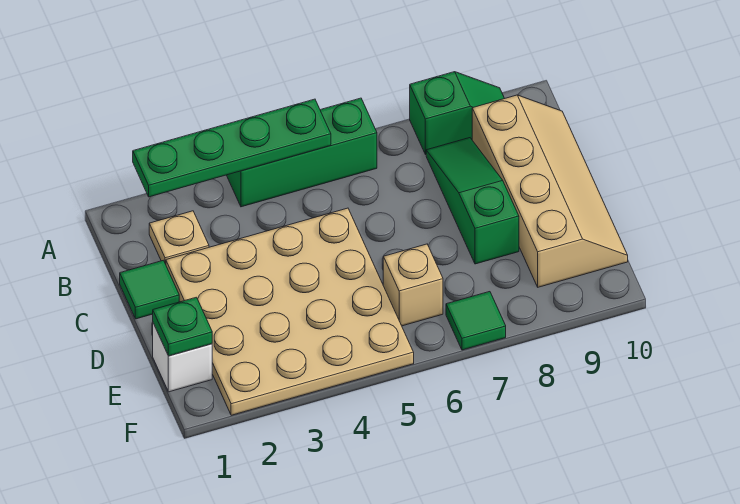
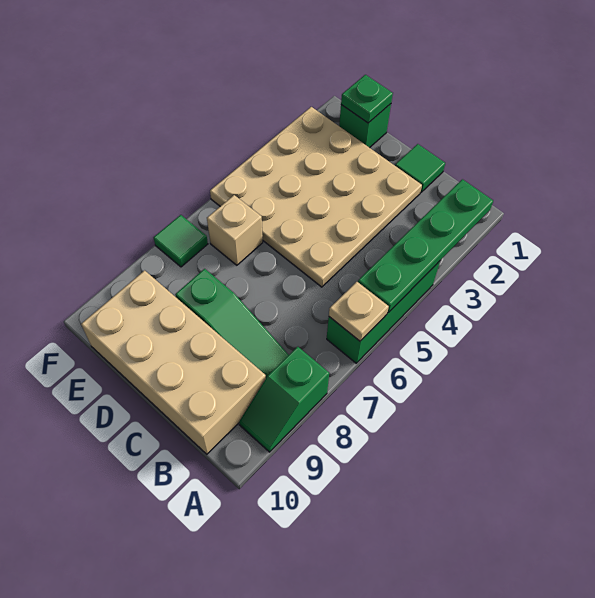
tan plate B2 level 1 -> tan plate A6 level 2
tan slope B9:E10 level 1 top 9 -> tan brick B9:E10 level 1
white brick E1 level 1 -> green brick E1 level 1

